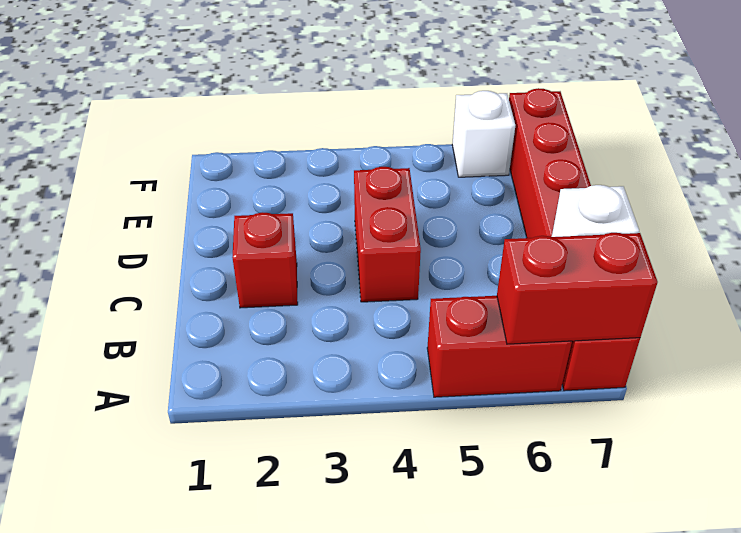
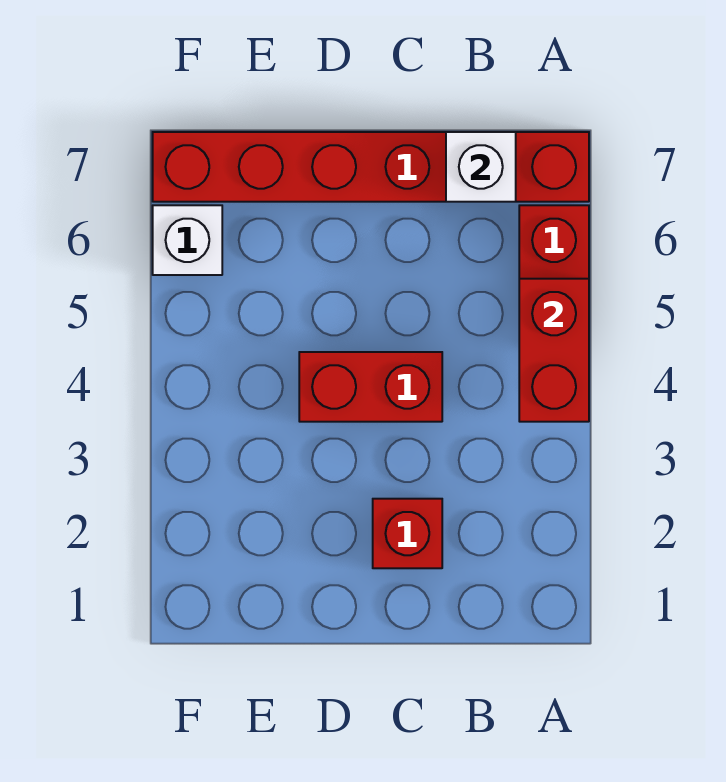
red brick A6:A7 level 2 -> red brick A4:A5 level 2

